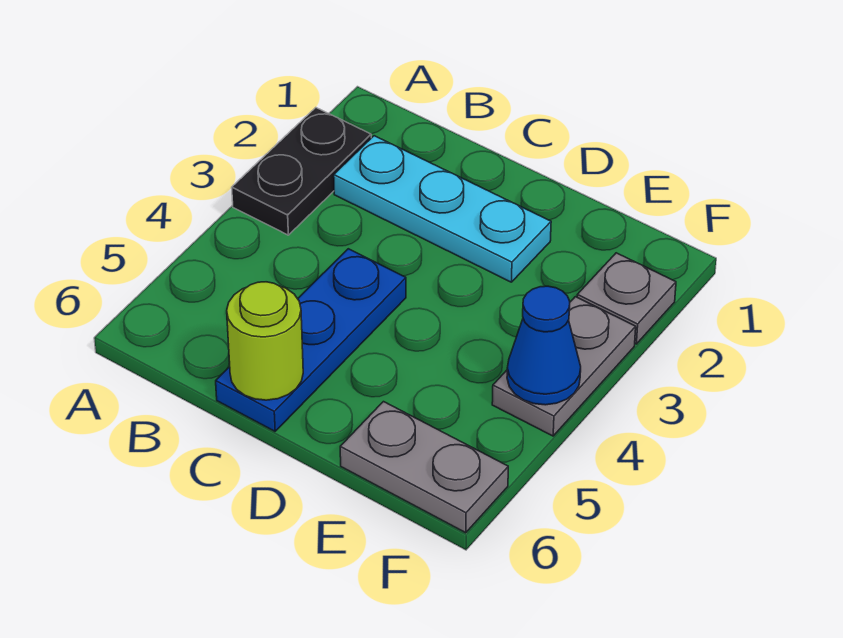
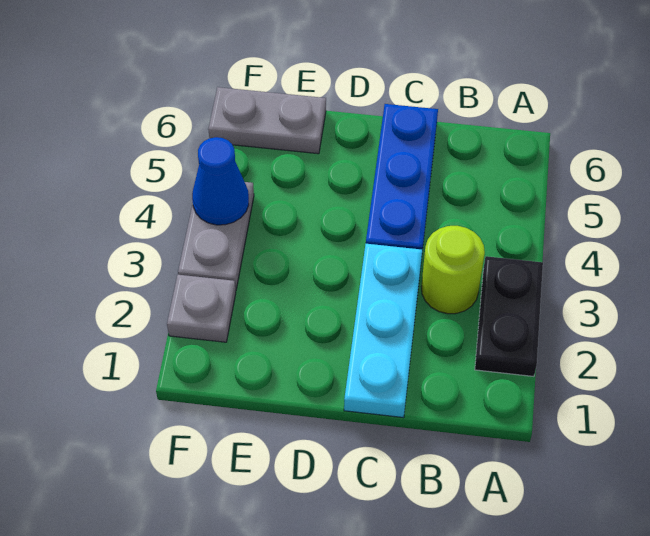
cyan plate B2:D2 level 1 -> cyan plate C1:C3 level 1
lime round brick C6 level 2 -> lime round brick B3 level 1

